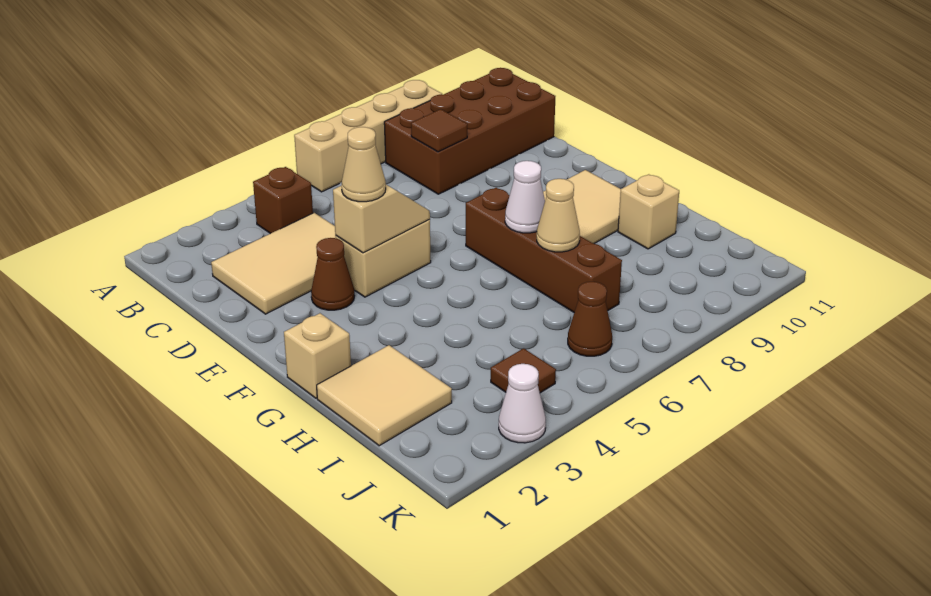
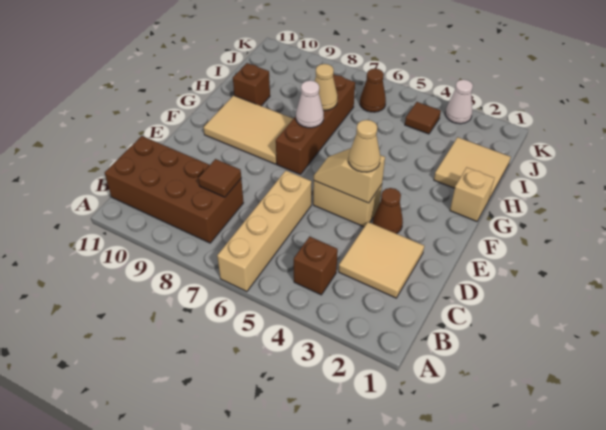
tan brick A6:A9 level 1 -> tan brick A6:D6 level 1
tan tile C2:D4 level 1 -> tan tile C2:D3 level 1
tan brick H10 level 1 -> brown brick H10 level 1

